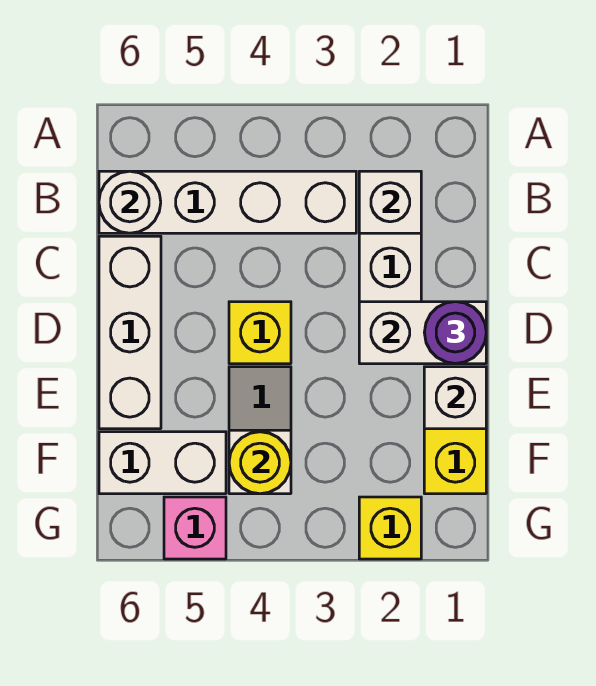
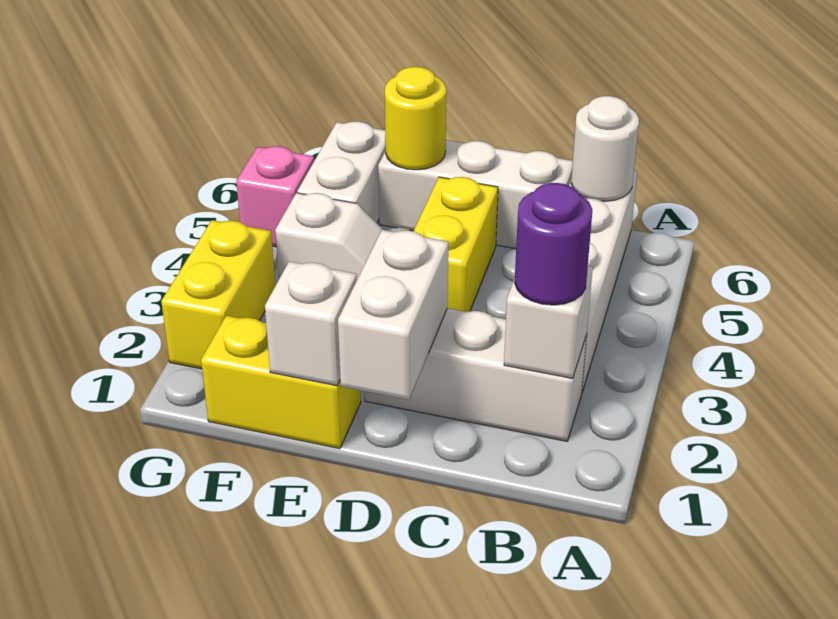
purple round brick D1 level 3 -> purple round brick B2 level 3
yellow brick D4 level 1 -> yellow brick D4:D5 level 1
yellow round brick F4 level 2 -> yellow round brick E6 level 2
yellow brick G2 level 1 -> yellow brick G2:G3 level 1

